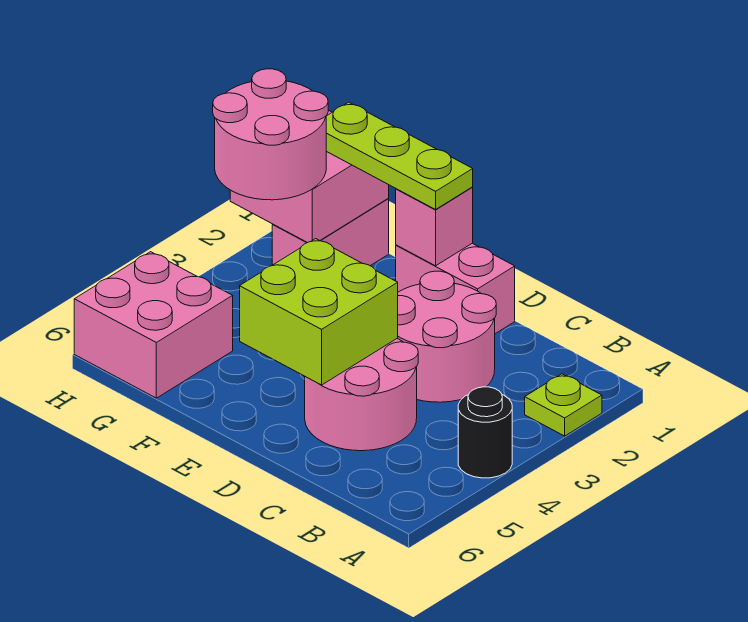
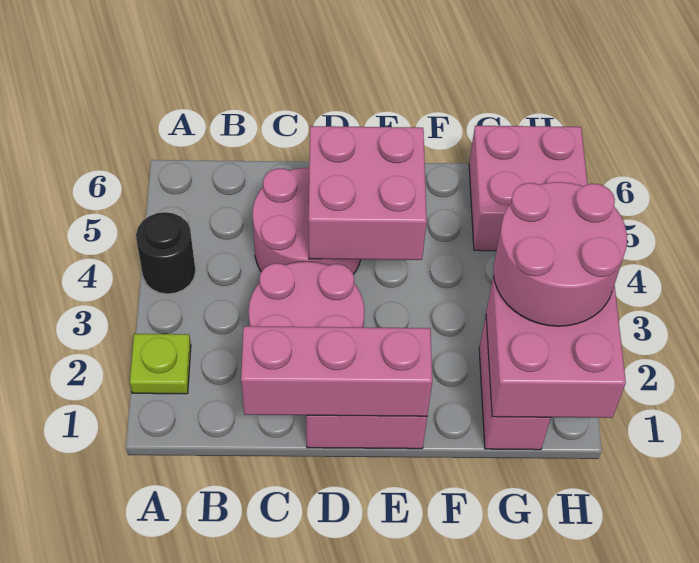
lime brick D4:E5 level 2 -> pink brick D4:E5 level 2
pink brick E1 level 2 -> pink brick C1:E1 level 2
lime plate E1:G1 level 3 -> none

